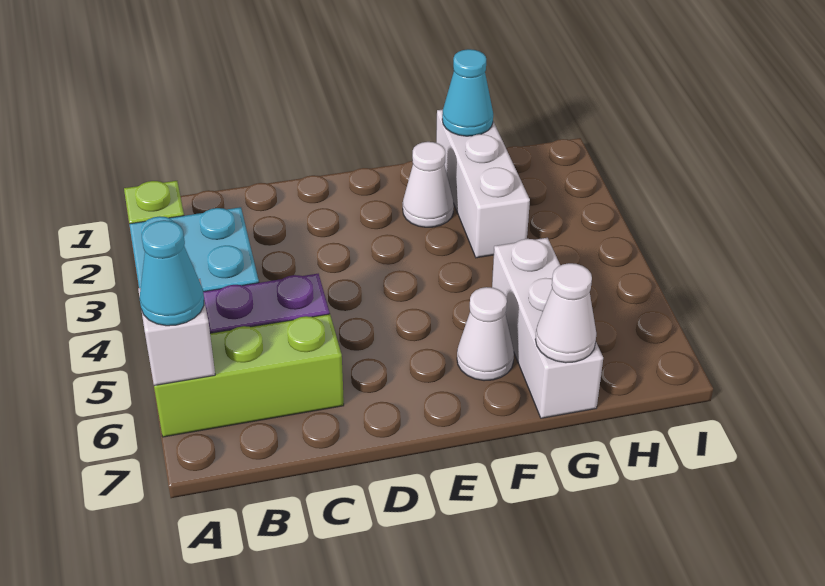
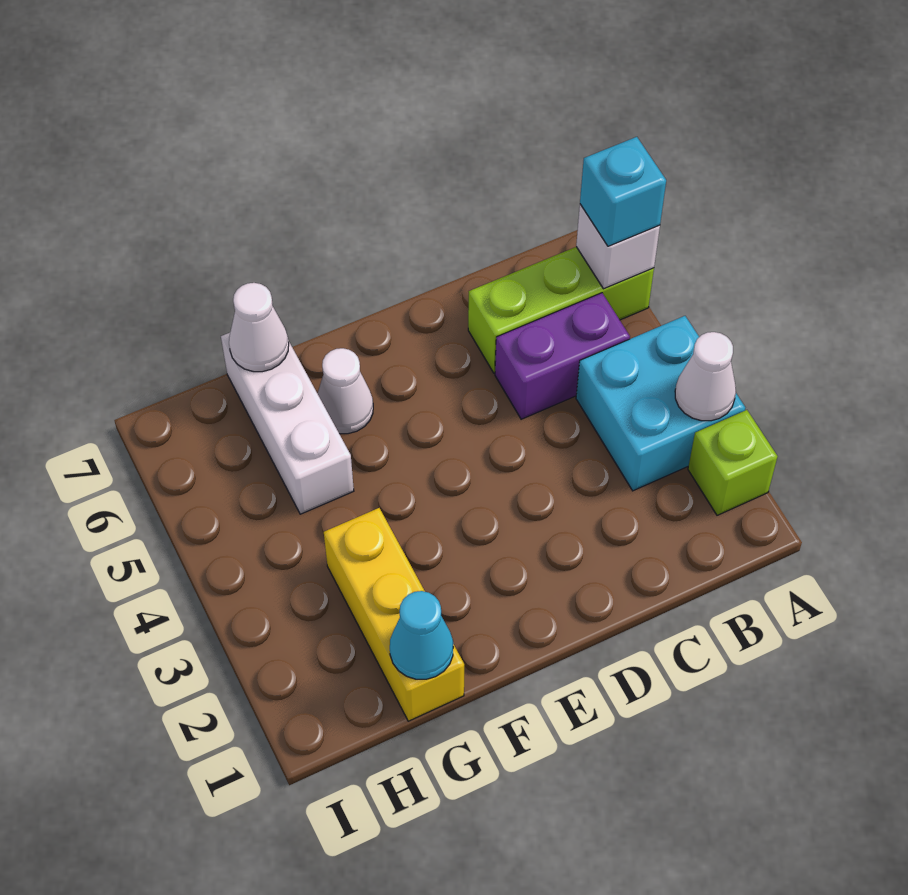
cyan cone A6 level 3 -> cyan brick A6 level 3
white cone F2 level 1 -> white cone A3 level 2
white brick G1:G3 level 1 -> yellow brick G1:G3 level 1

